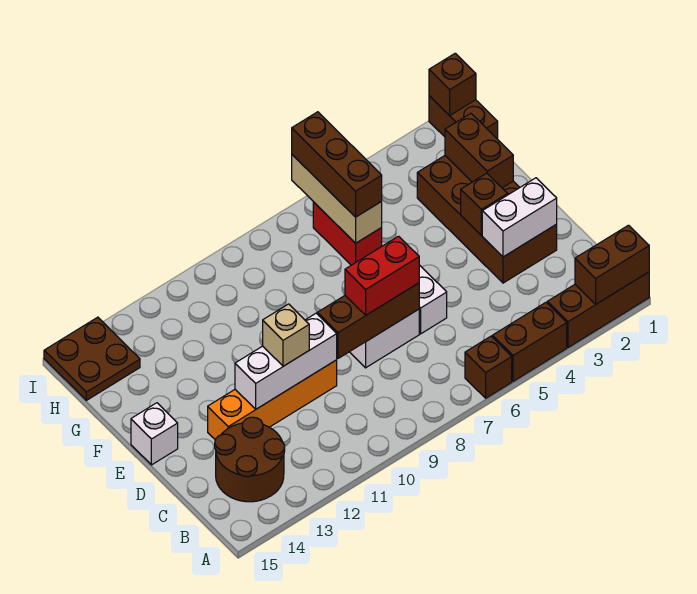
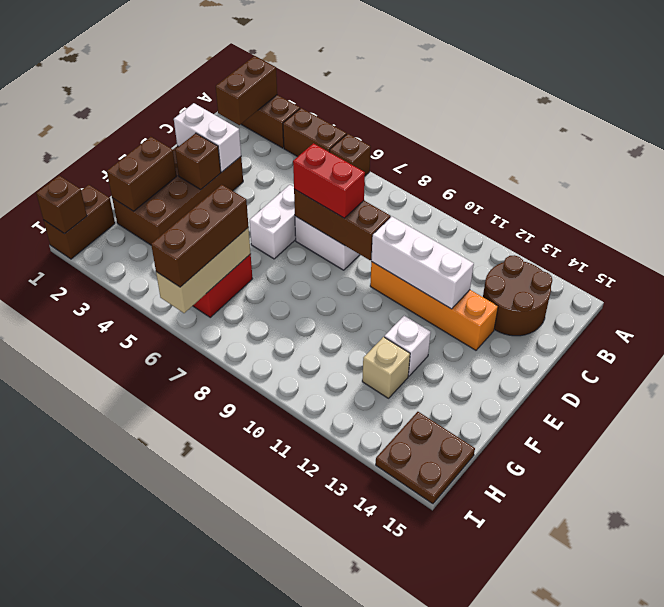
brown brick A1:A2 level 2 -> brown brick A2:B2 level 2
tan brick D11 level 3 -> tan brick G12 level 1
white brick E15 level 1 -> white brick F12 level 1

